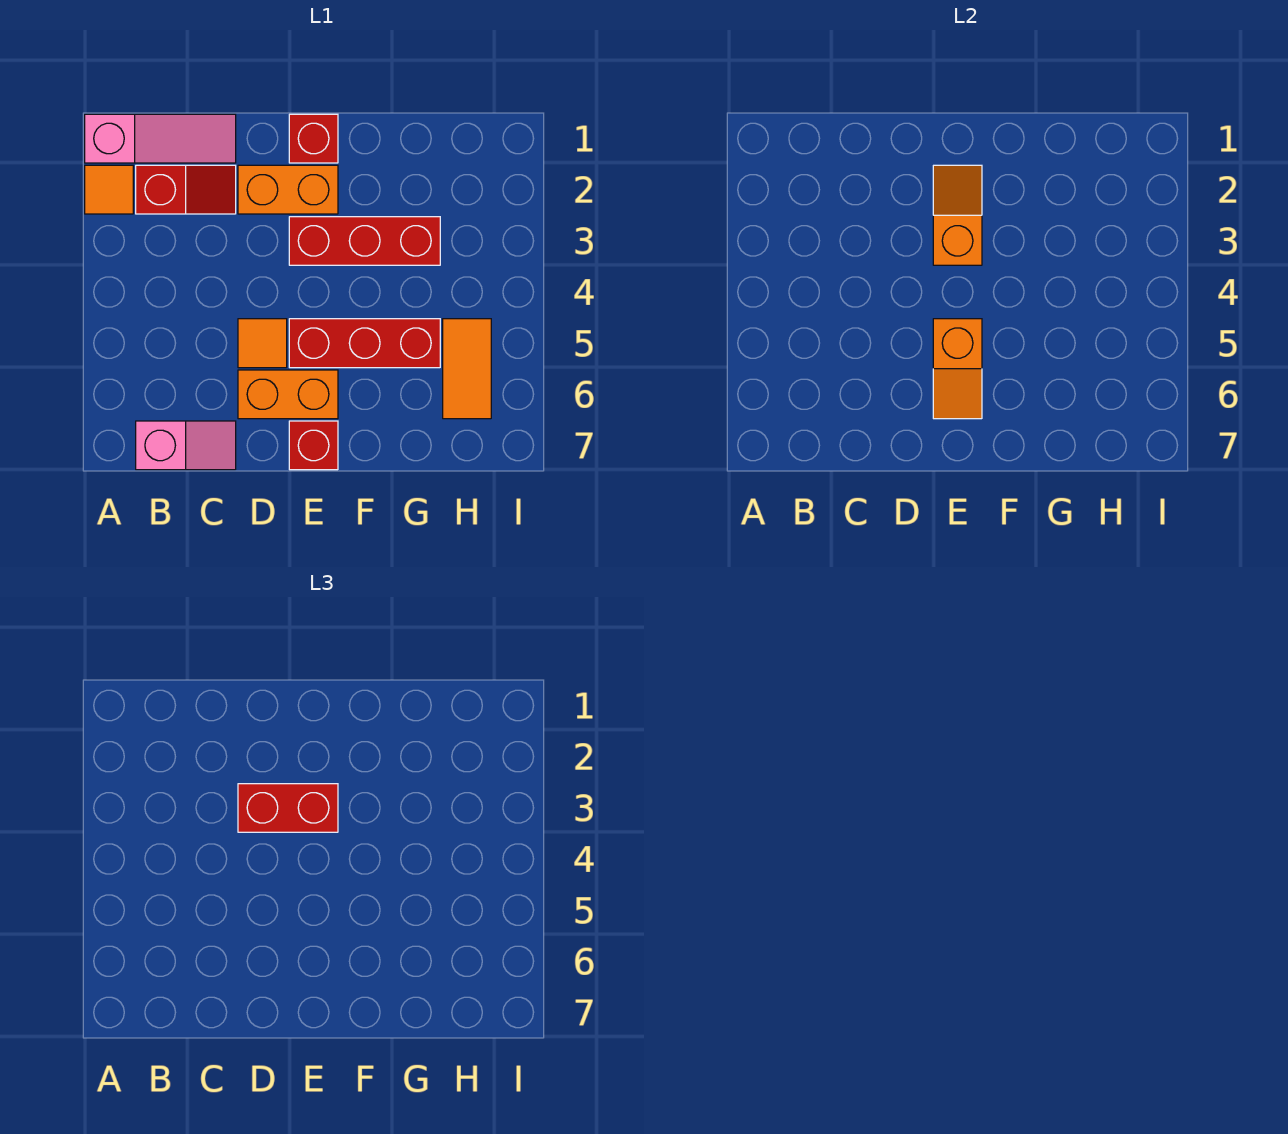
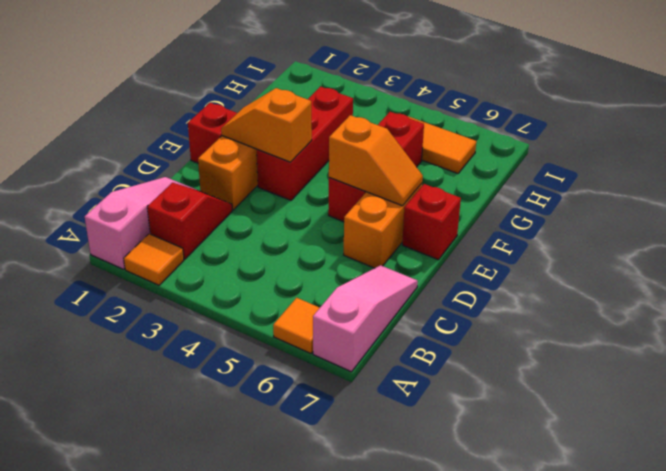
pink slope B7:C7 level 1 top B -> pink slope A7:C7 level 1 top A
red brick D3:E3 level 3 -> none
orange tile D5 level 1 -> orange tile A6 level 1

